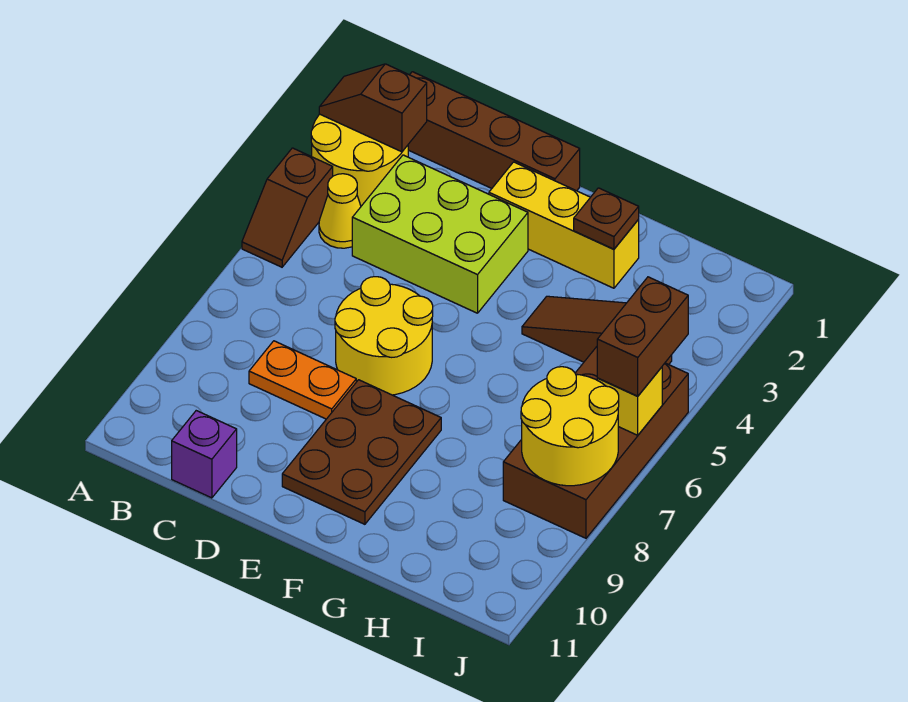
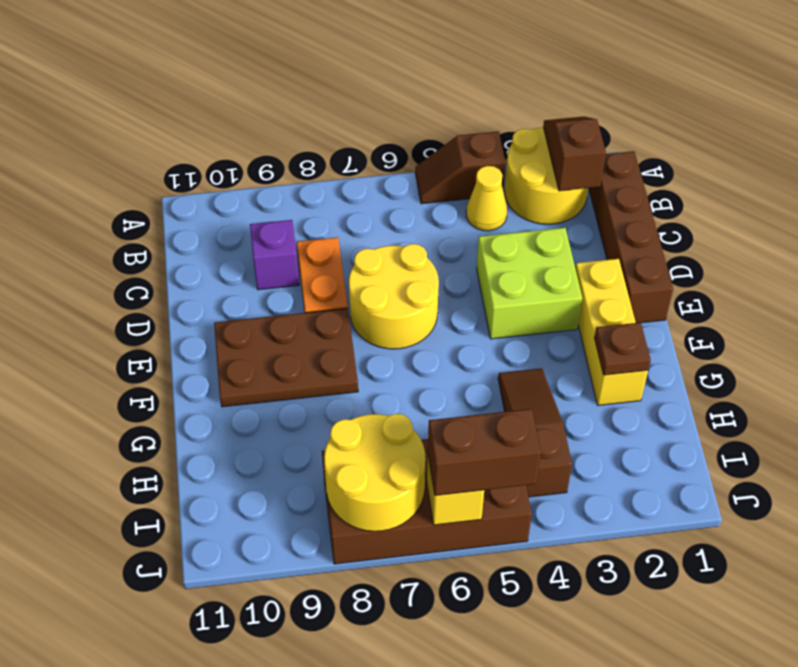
lime brick C3:E4 level 1 -> lime brick D3:E4 level 1
purple brick C11 level 1 -> purple brick C9 level 1

